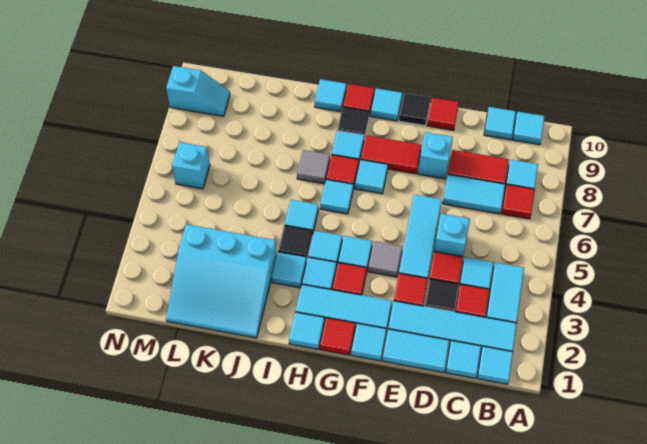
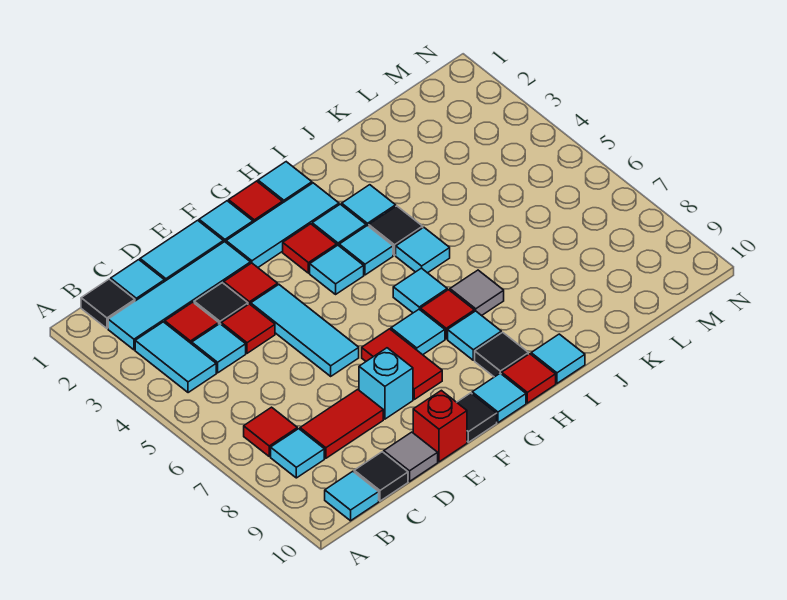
cyan tile B1 level 1 -> black tile B1 level 1
cyan tile C7:D7 level 1 -> none
cyan tile C10 level 1 -> black tile C10 level 1
cyan brick D5 level 1 -> none
red tile E10 level 1 -> red brick E10 level 1
grey tile F4 level 1 -> grey tile D10 level 1
red tile F8:G8 level 1 -> red tile F7:F8 level 1
cyan slope J1:L3 level 1 top 3 -> none
cyan brick M6 level 1 -> none
cyan slope M9:N9 level 1 top N -> none

